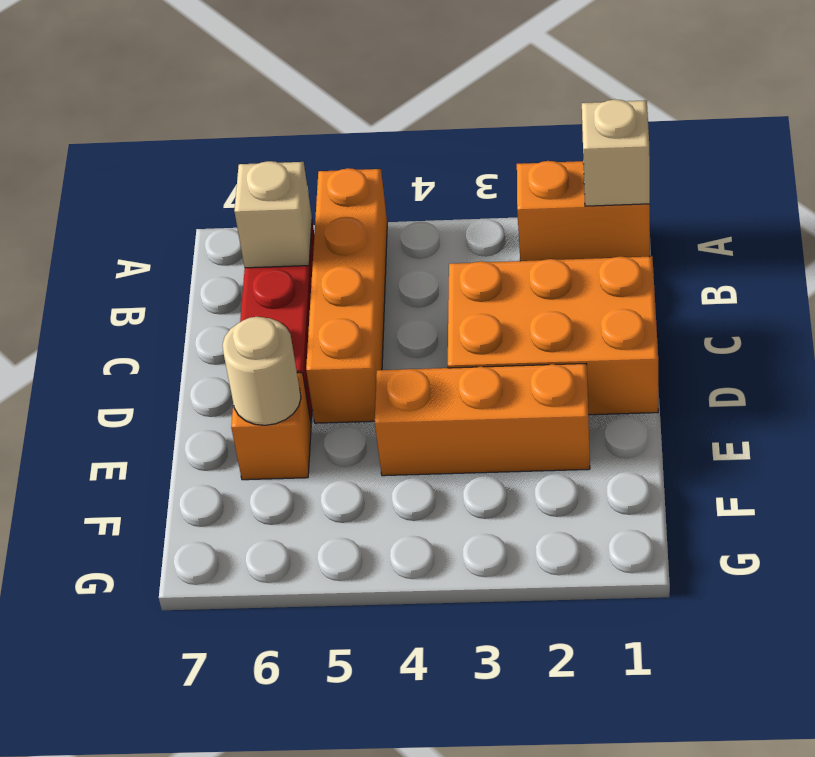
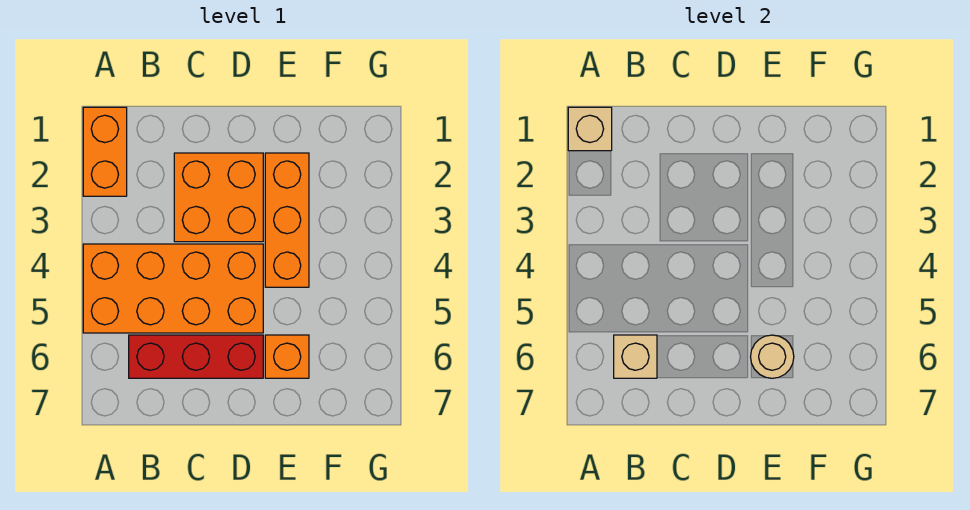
orange brick A5:D5 level 1 -> orange brick A4:D5 level 1
orange brick C1:D3 level 1 -> orange brick C2:D3 level 1

